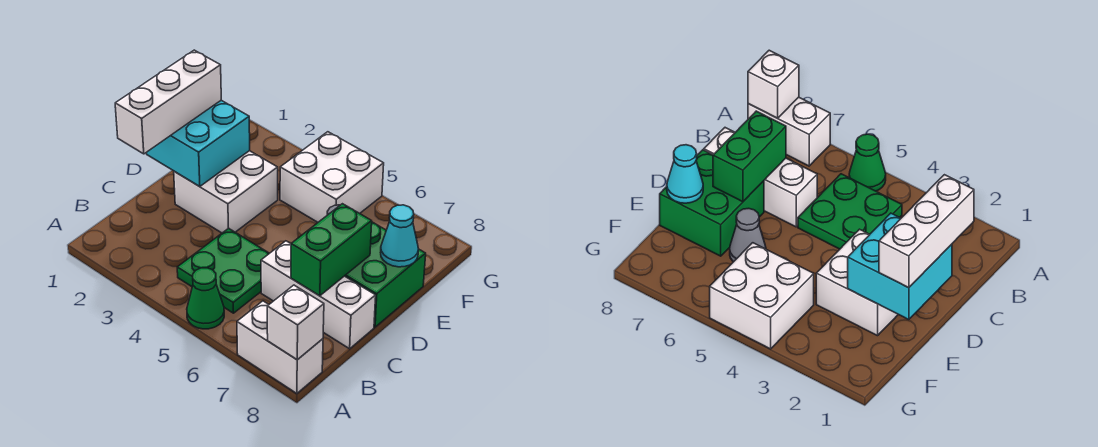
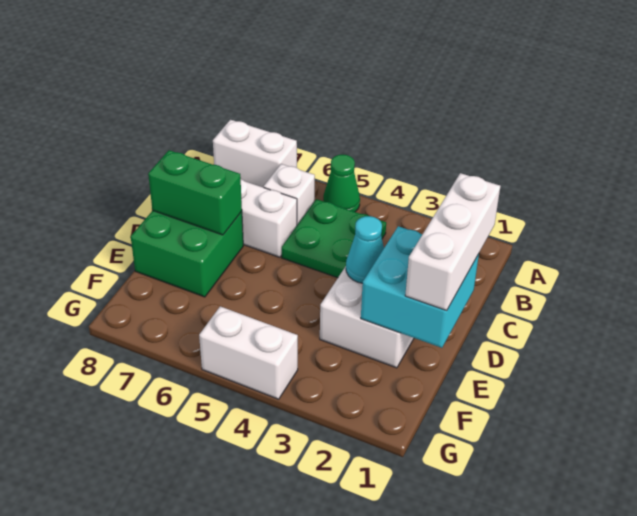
white brick A8 level 2 -> white brick B6 level 1
green brick C7:D7 level 2 -> green brick D7:D8 level 2
grey cone E6 level 1 -> none
cyan cone E8 level 2 -> cyan cone D3 level 2
white brick F4:G5 level 1 -> white brick G4:G5 level 1

